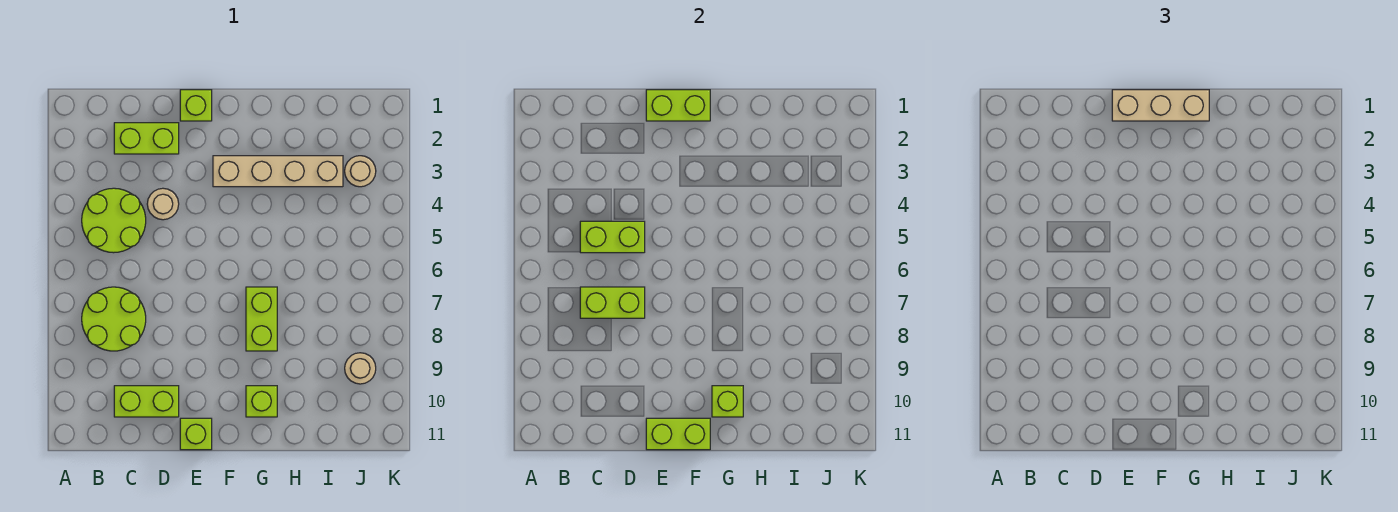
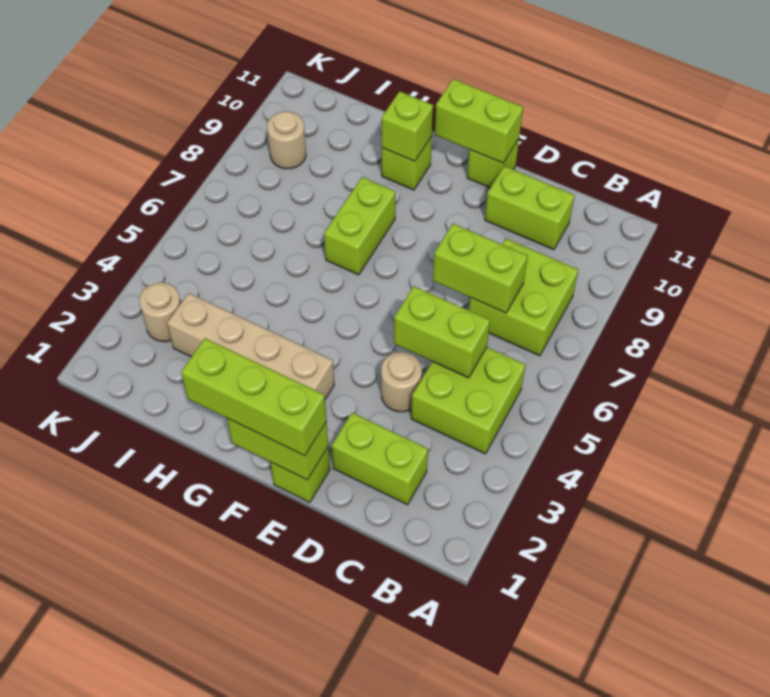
lime round brick B4:C5 level 1 -> lime brick B4:C5 level 1
lime round brick B7:C8 level 1 -> lime brick B7:C8 level 1
tan brick E1:G1 level 3 -> lime brick E1:G1 level 3

